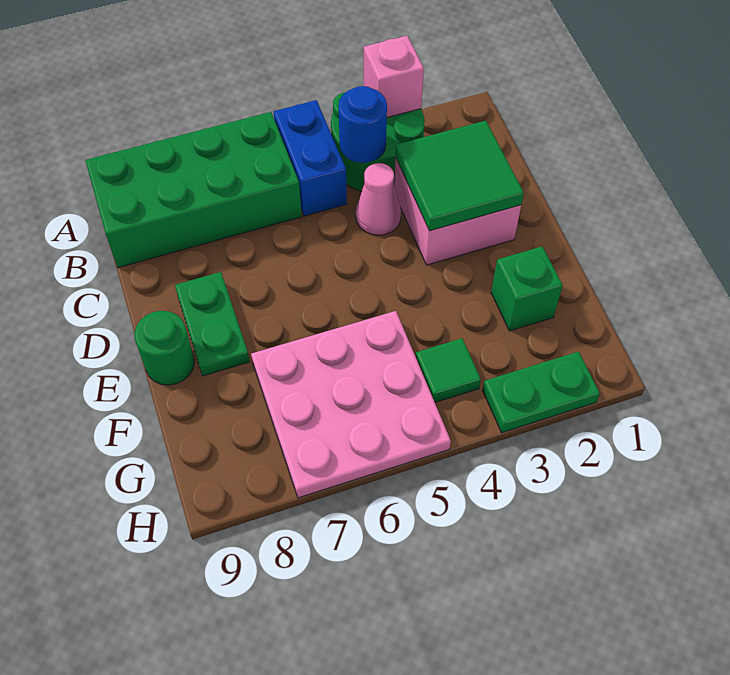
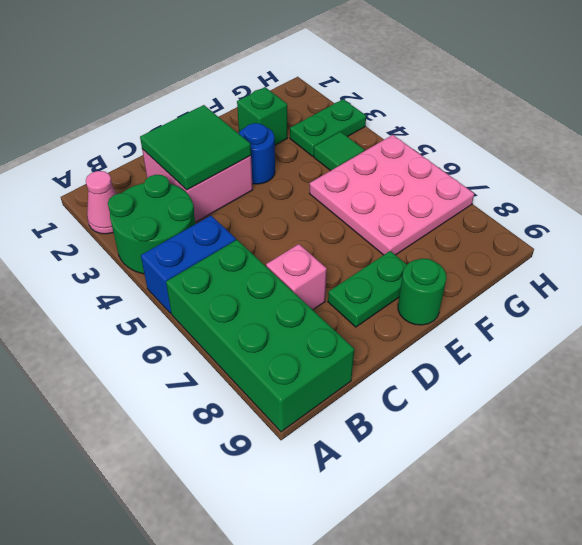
pink brick A3 level 2 -> pink brick C7 level 1
blue round brick B4 level 2 -> blue round brick E3 level 1
pink cone C4 level 1 -> pink cone A2 level 1
green plate H2:H3 level 1 -> green plate G3:H3 level 1

